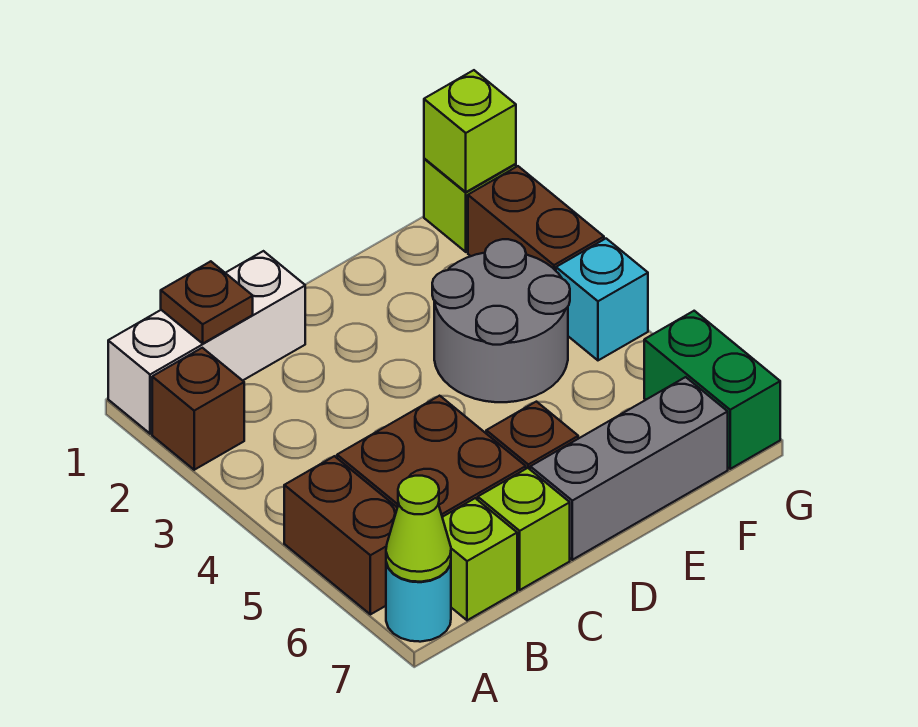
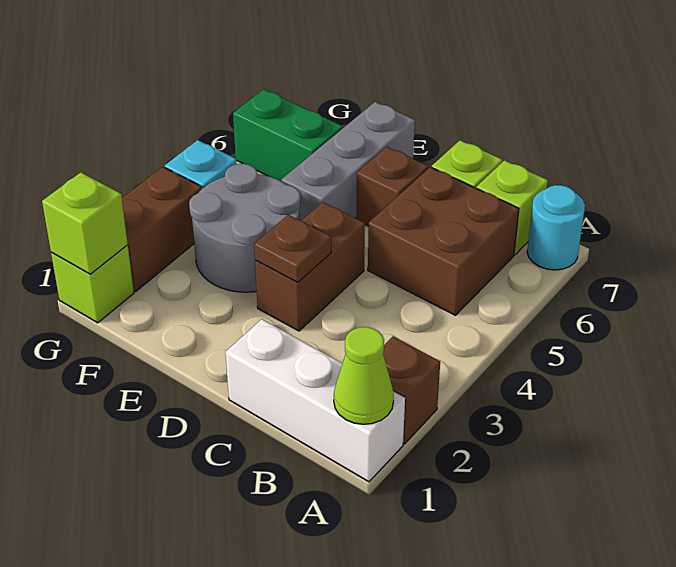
brown brick A5:A6 level 1 -> brown brick D3:D4 level 1
lime cone A7 level 2 -> lime cone A1 level 2
brown plate B1 level 2 -> brown plate D3 level 2
grey brick D7:F7 level 1 -> grey brick E5:E7 level 1
green brick G6:G7 level 1 -> green brick F6:G6 level 1

